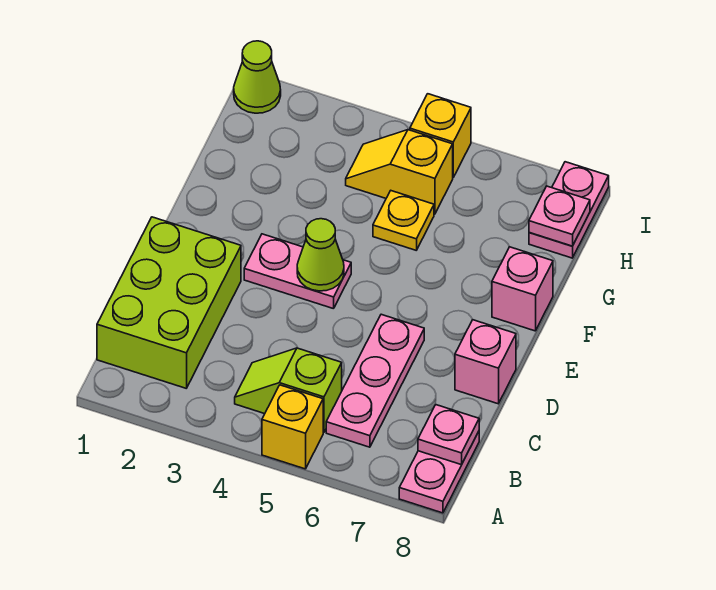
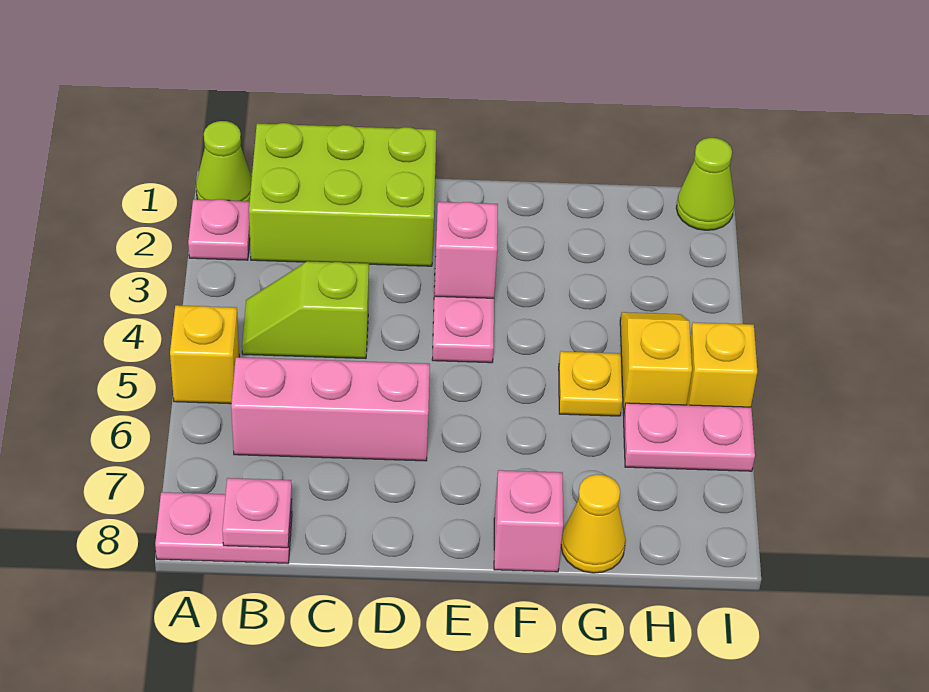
lime slope B4:B5 level 1 top 5 -> lime slope B4:C4 level 1 top C
pink plate B6:D6 level 1 -> pink brick B6:D6 level 1
pink brick D8 level 1 -> pink brick E3 level 2
lime cone E4 level 2 -> lime cone A1 level 1
none -> yellow cone G8 level 1
pink plate H8:I8 level 1 -> pink plate H6:I6 level 1
pink plate H8 level 2 -> pink plate A2 level 1

